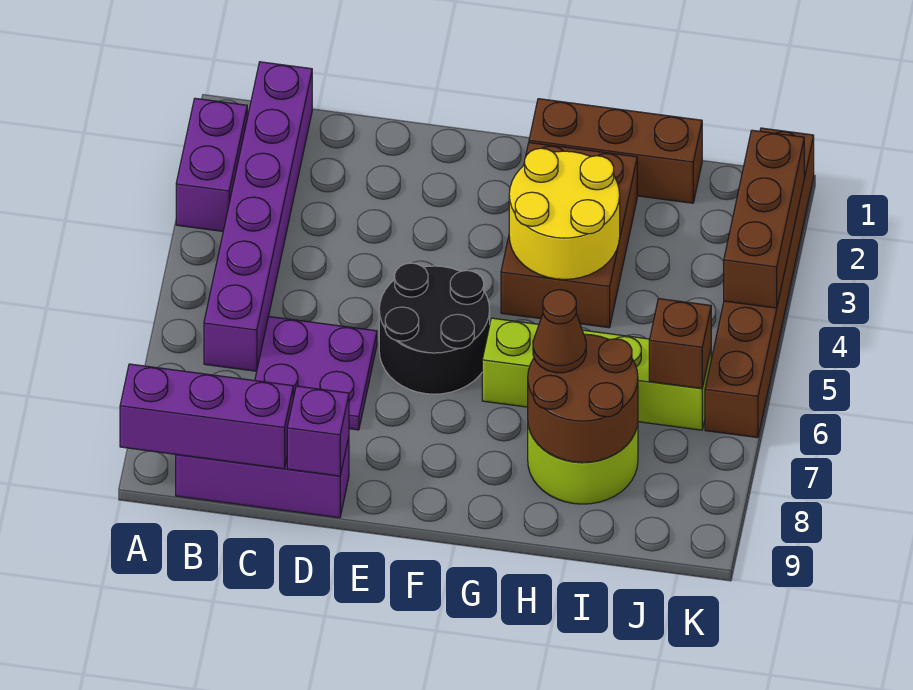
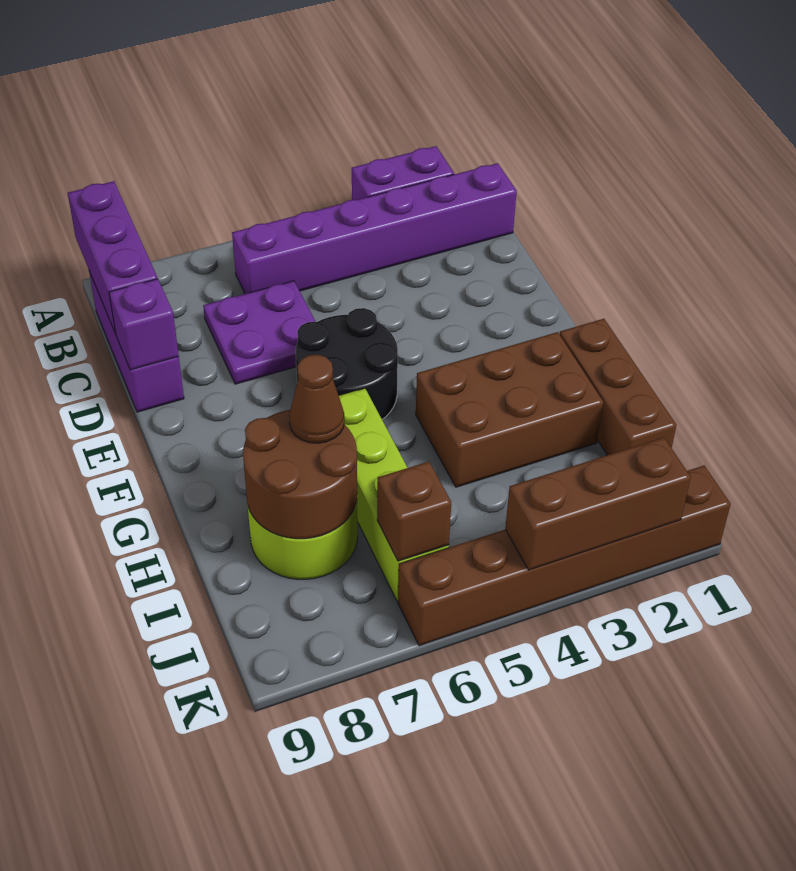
yellow round brick G3:H4 level 2 -> none

